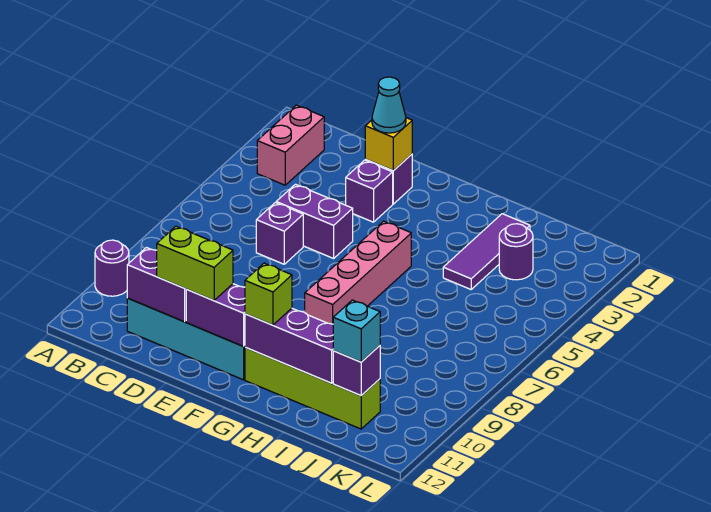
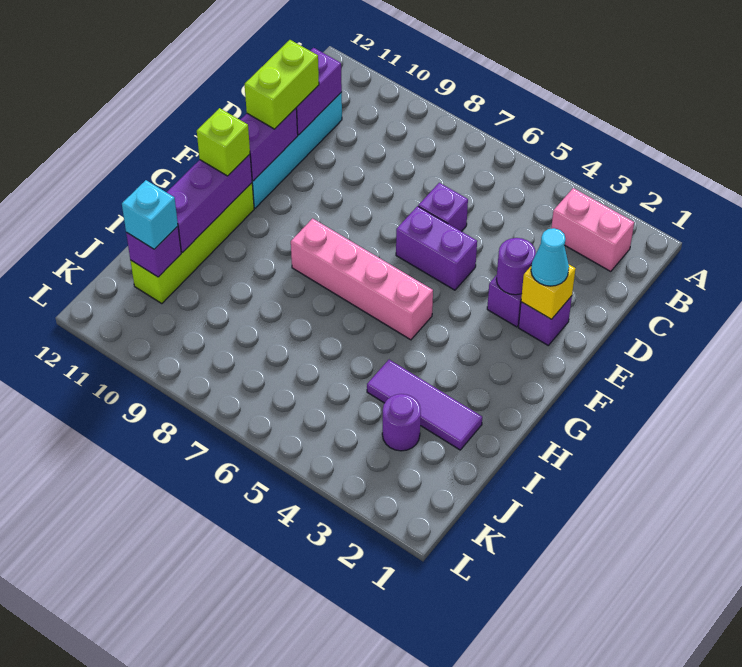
purple round brick A10 level 1 -> purple round brick E3 level 2
purple brick D5:E5 level 1 -> purple brick E5:E6 level 1

